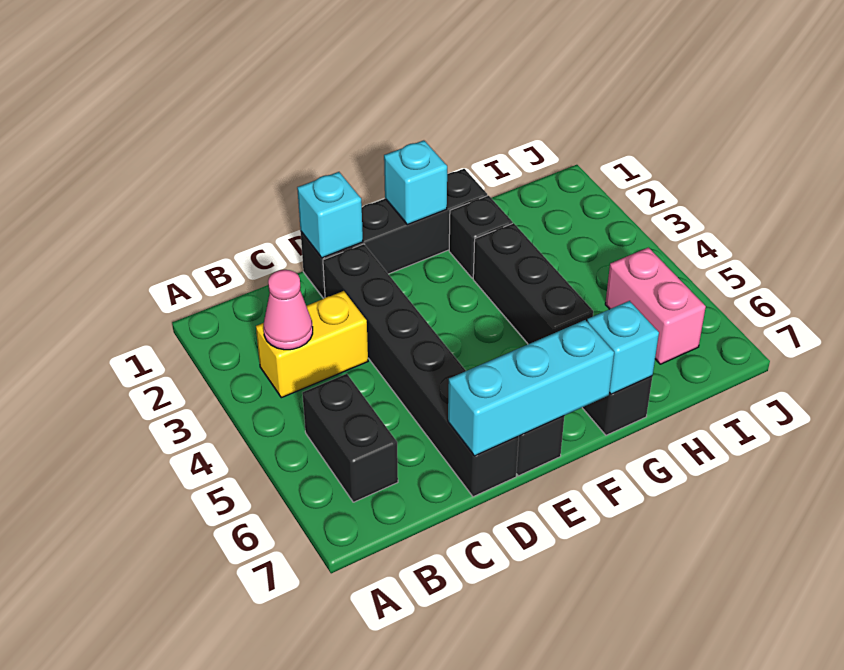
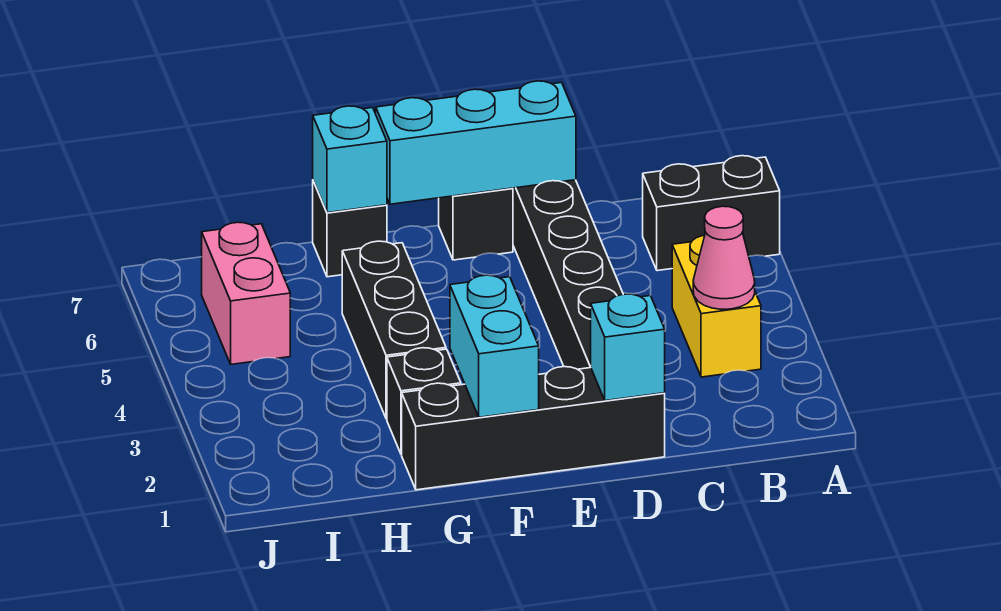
yellow brick B3:C3 level 1 -> yellow brick B3:B4 level 1
black brick B5:B6 level 1 -> black brick A6:B6 level 1
cyan brick F1 level 2 -> cyan brick F1:F2 level 2

